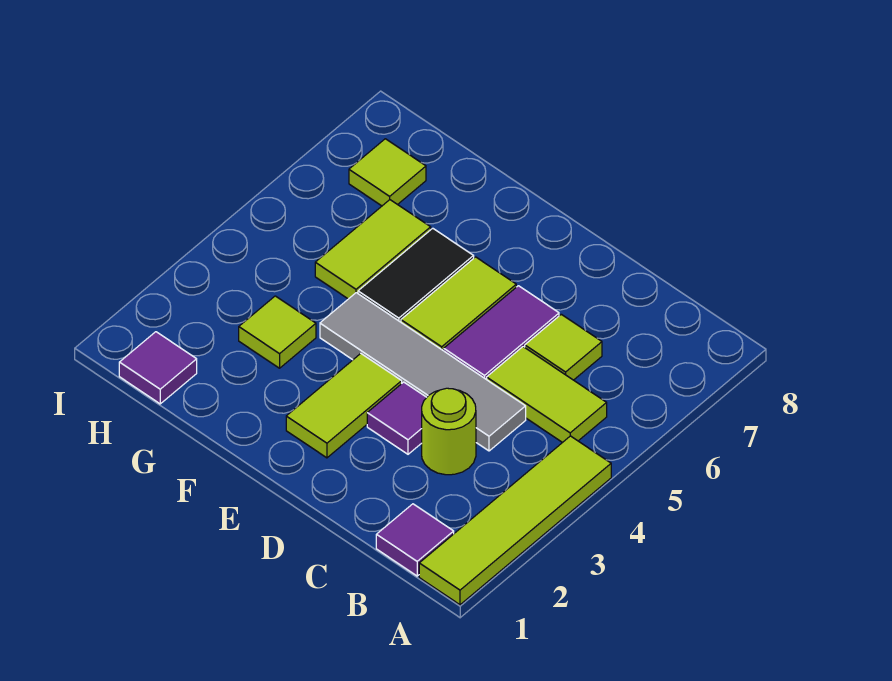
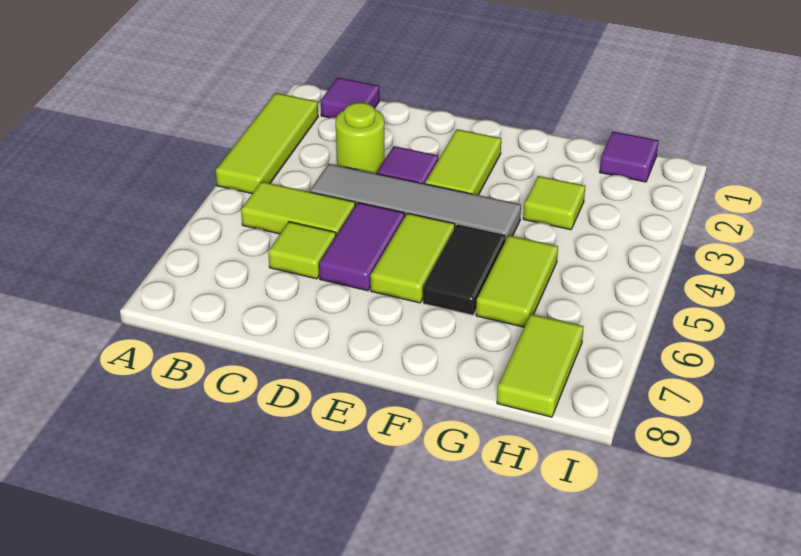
lime tile A1:A4 level 1 -> lime tile A2:A4 level 1
lime tile H7 level 1 -> lime tile H7:H8 level 1

